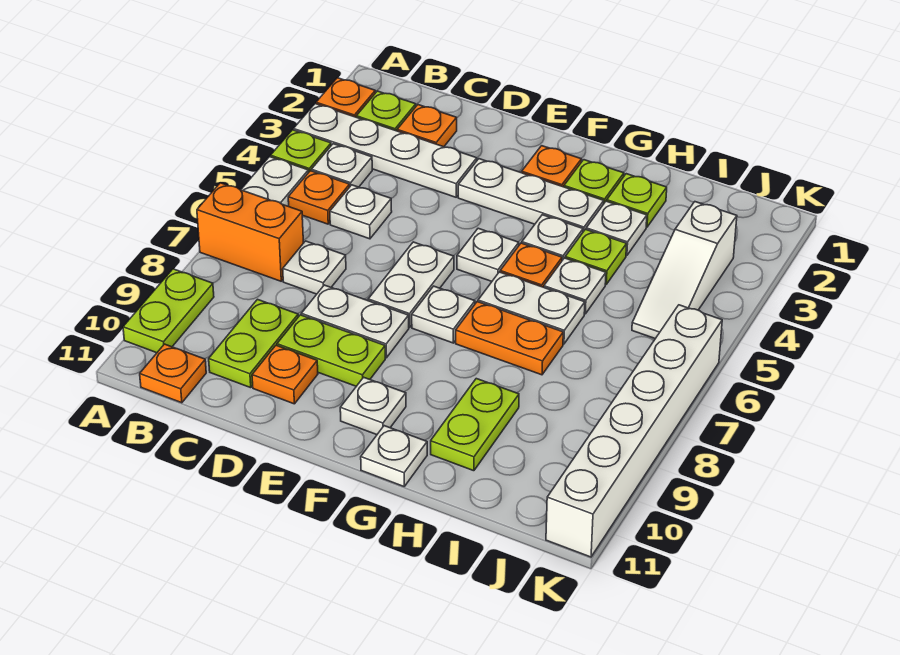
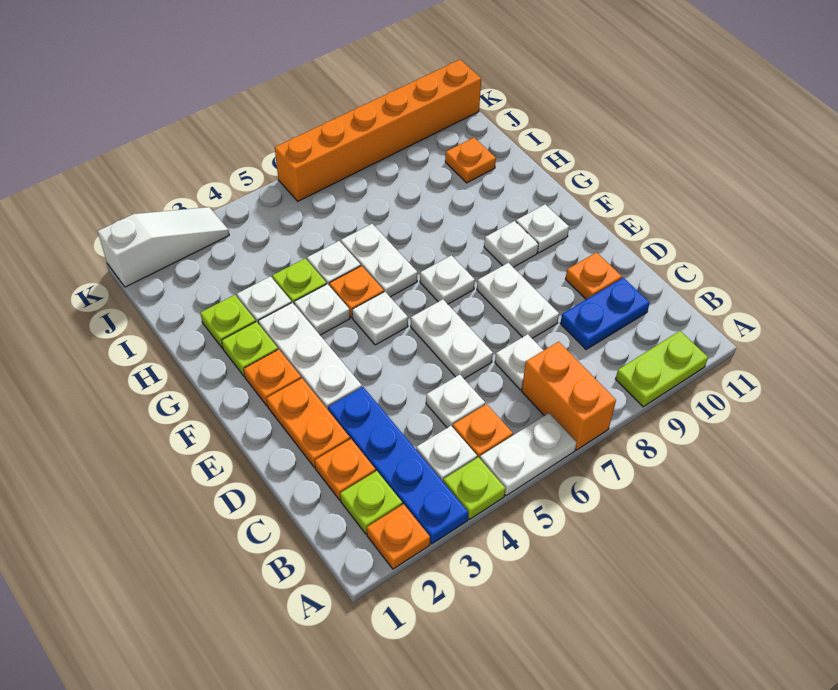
white plate A3:D3 level 1 -> blue plate A3:D3 level 1
orange plate B11 level 1 -> orange plate I10 level 1
lime plate C9:C10 level 1 -> blue plate C9:C10 level 1
lime plate D9:E9 level 1 -> none
white plate E6:E7 level 1 -> white plate D6:E6 level 1
orange plate G7:H7 level 1 -> orange plate D2:E2 level 1
white plate G11 level 1 -> white plate F9 level 1
lime plate H9:H10 level 1 -> none
white slope J3:J5 level 1 top 3 -> white slope K1:K3 level 1 top 1
white brick K6:K11 level 1 -> orange brick K6:K11 level 1

